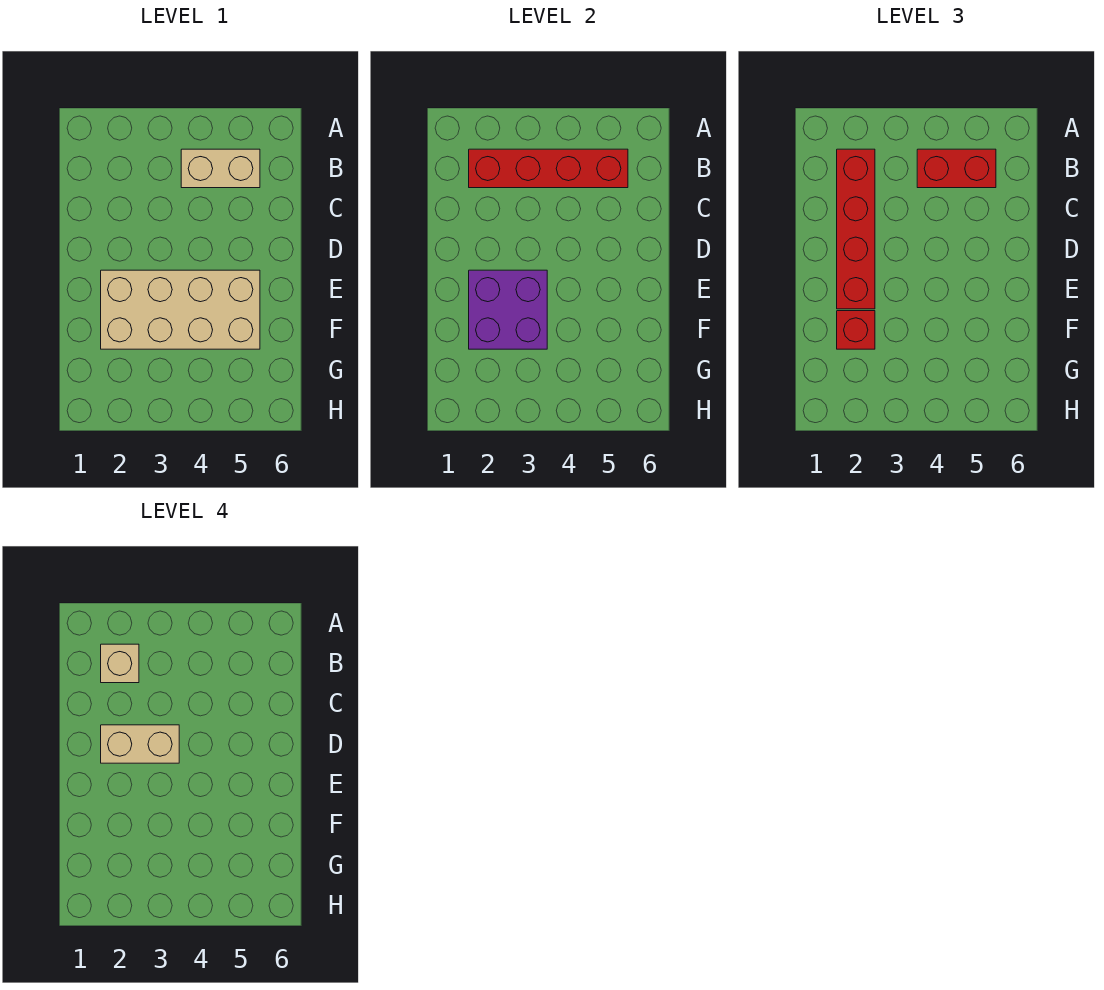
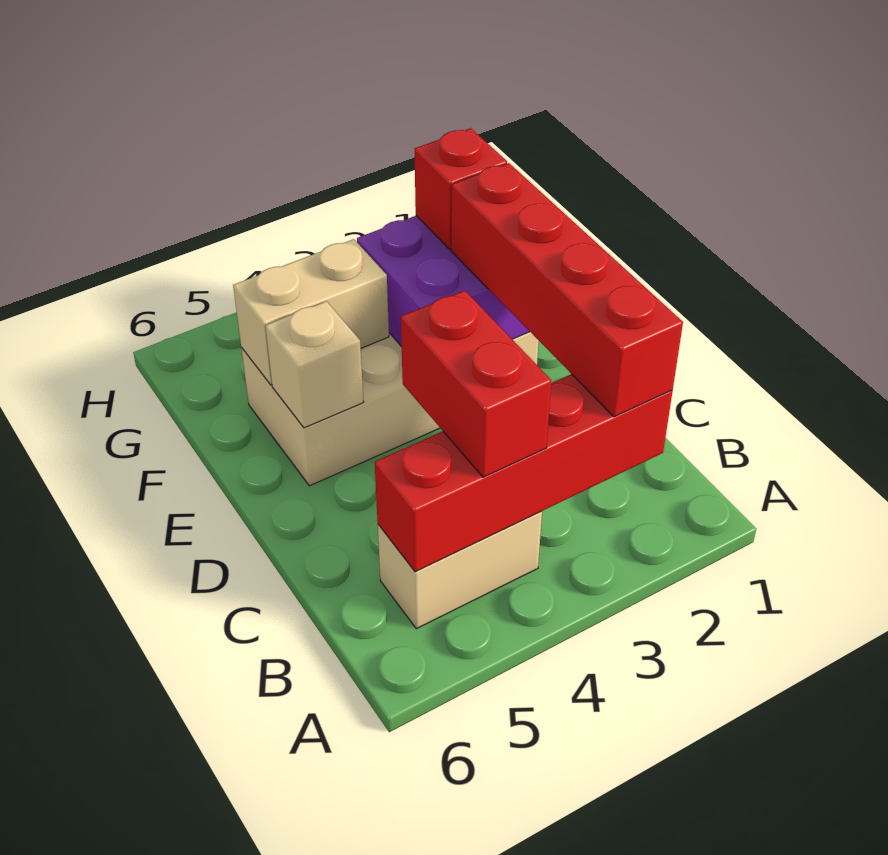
tan brick B2 level 4 -> tan brick E5 level 2
red brick B4:B5 level 3 -> red brick B4:C4 level 3
tan brick D2:D3 level 4 -> tan brick F4:F5 level 2

